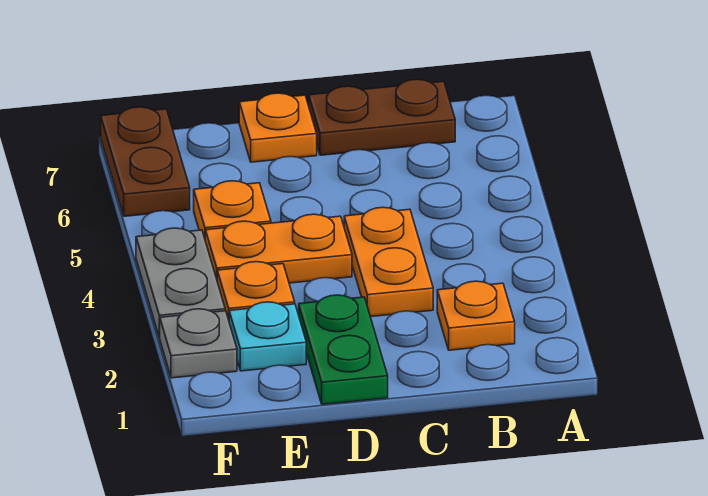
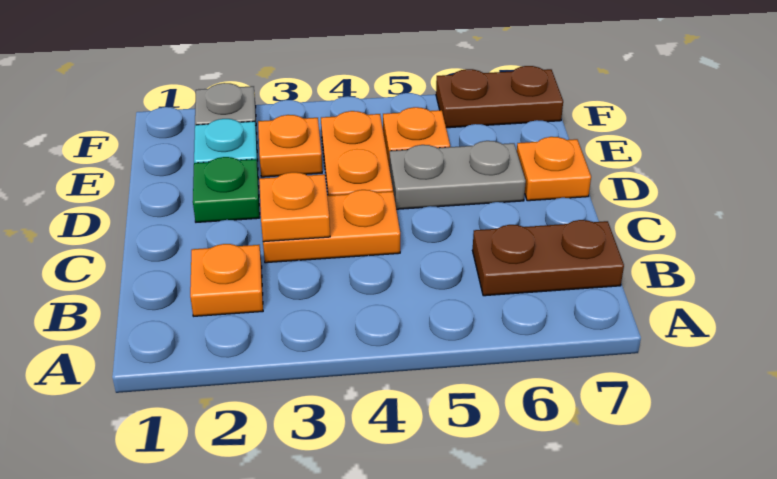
brown plate B7:C7 level 1 -> brown plate B6:B7 level 1
none -> orange plate C3 level 2
green plate D1:D2 level 1 -> green plate D2 level 1
grey plate F3:F4 level 1 -> grey plate D5:D6 level 1

